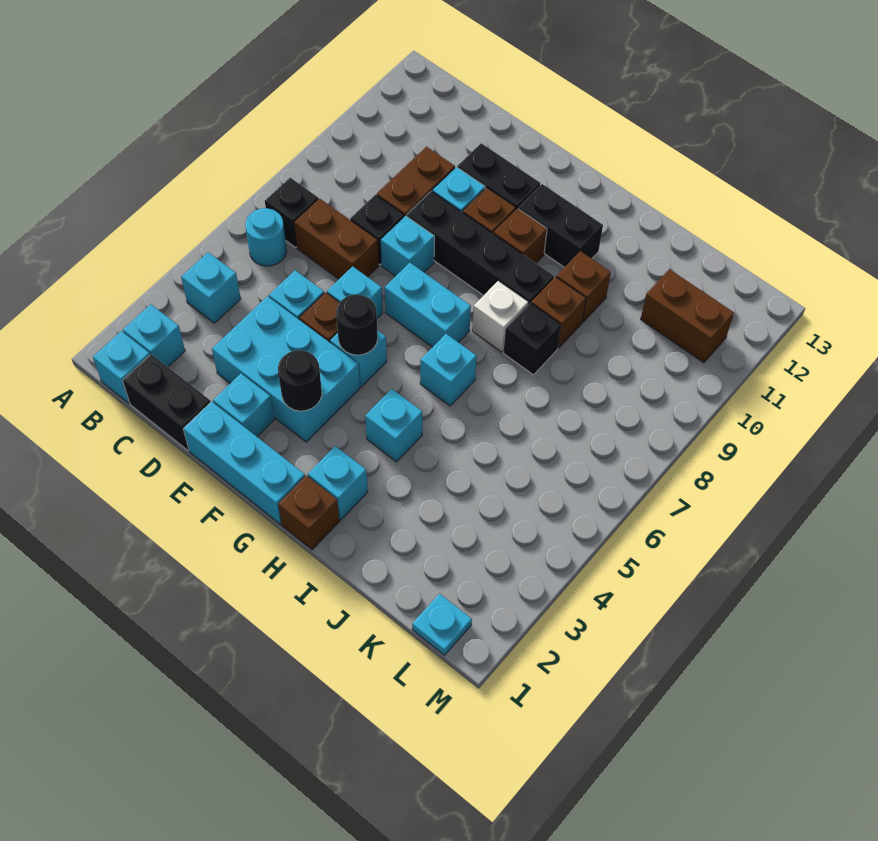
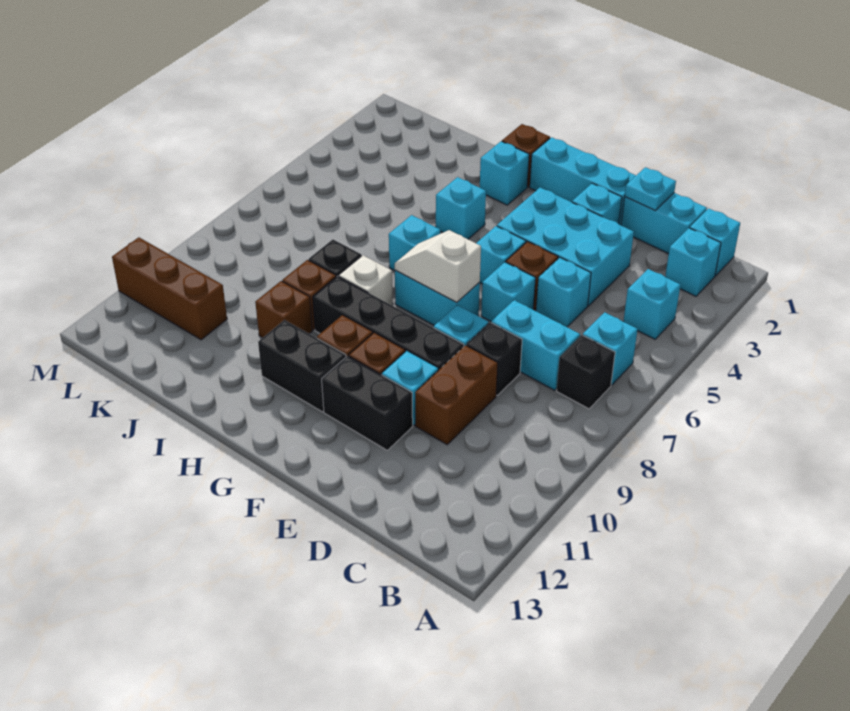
cyan round brick B6 level 1 -> cyan brick B6 level 1
black brick C1:D1 level 1 -> cyan brick C1:D1 level 1
brown brick C7:D7 level 1 -> cyan brick C7:D7 level 1
black round brick F3 level 2 -> none
black round brick F5 level 2 -> none
none -> white slope F7:G7 level 2 top F
brown brick K11:L11 level 1 -> brown brick K11:M11 level 1
cyan plate L1 level 1 -> cyan plate D1 level 2

